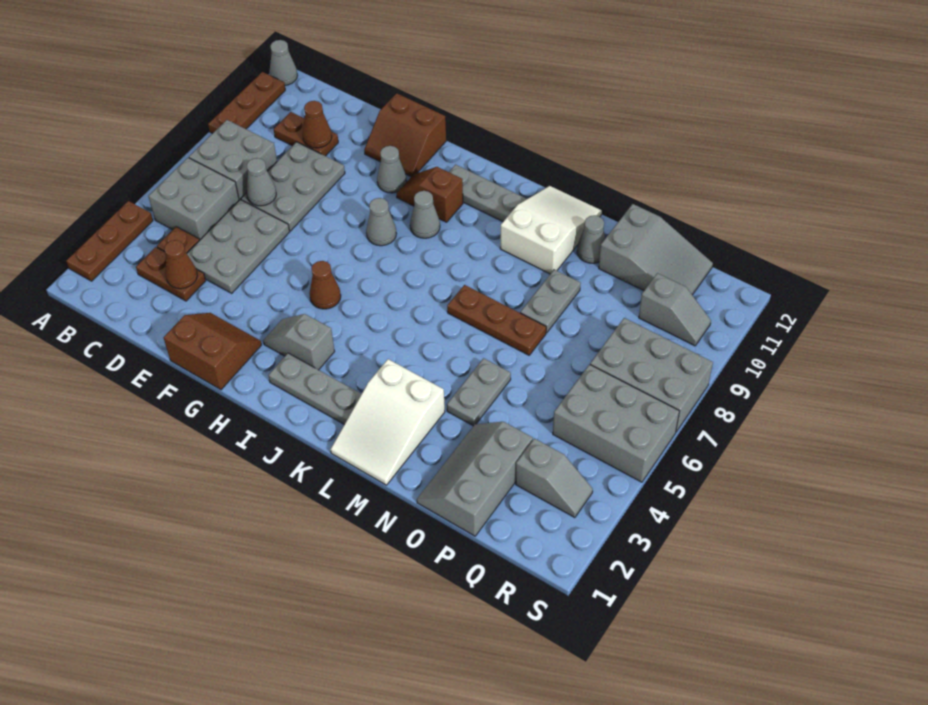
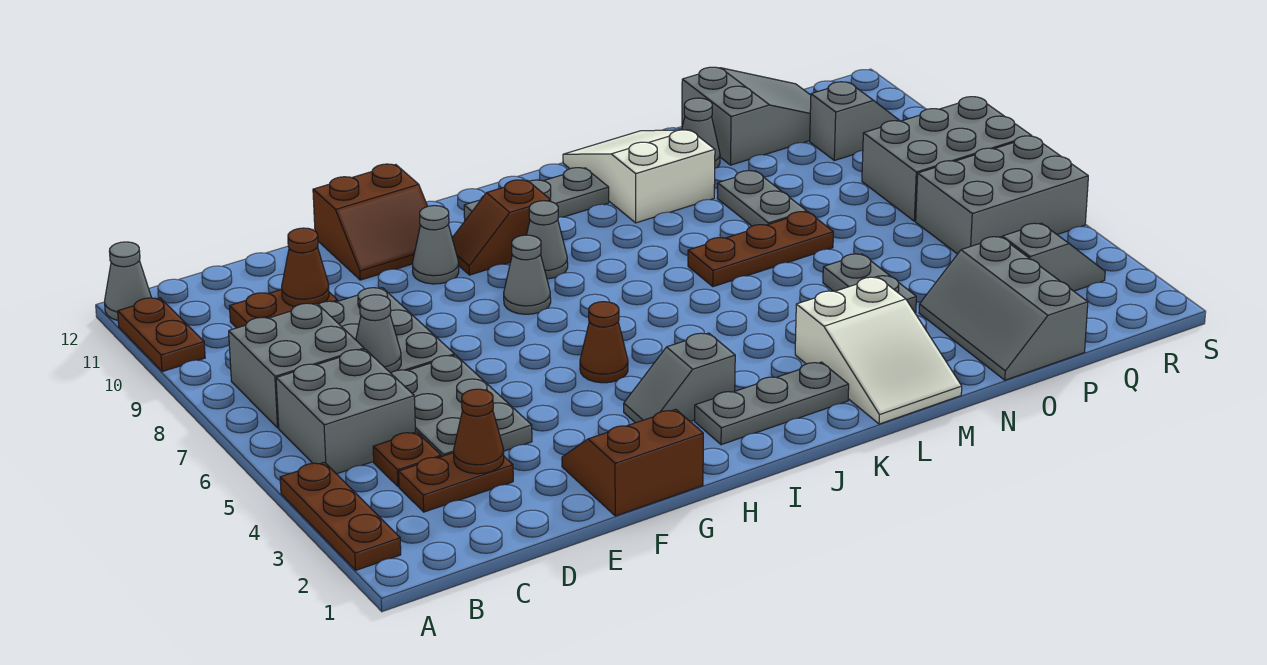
brown plate A9:A11 level 1 -> brown plate A10:A11 level 1

